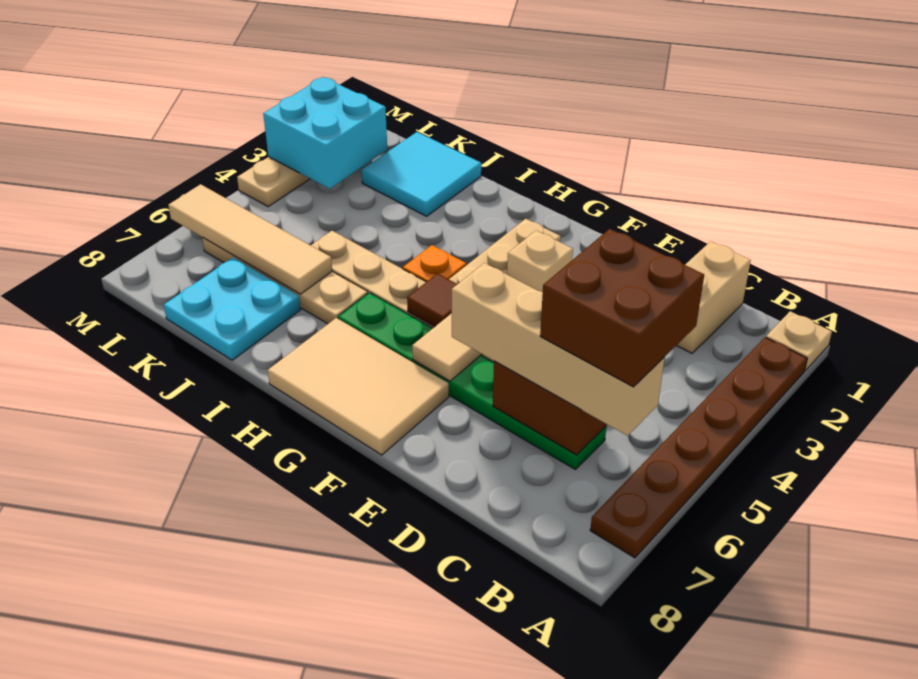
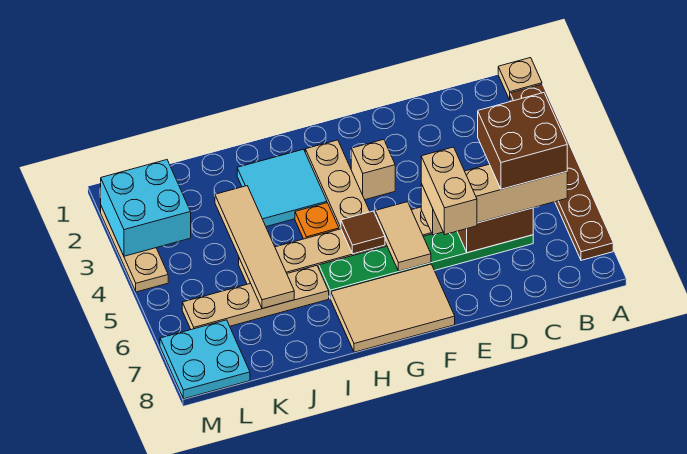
tan brick C1:C2 level 1 -> tan brick E6:E7 level 4
cyan tile J1:K2 level 1 -> cyan tile H2:I3 level 1
tan tile J6:M6 level 2 -> tan tile J3:J6 level 2
cyan plate J7:K8 level 1 -> cyan plate L7:M8 level 1

